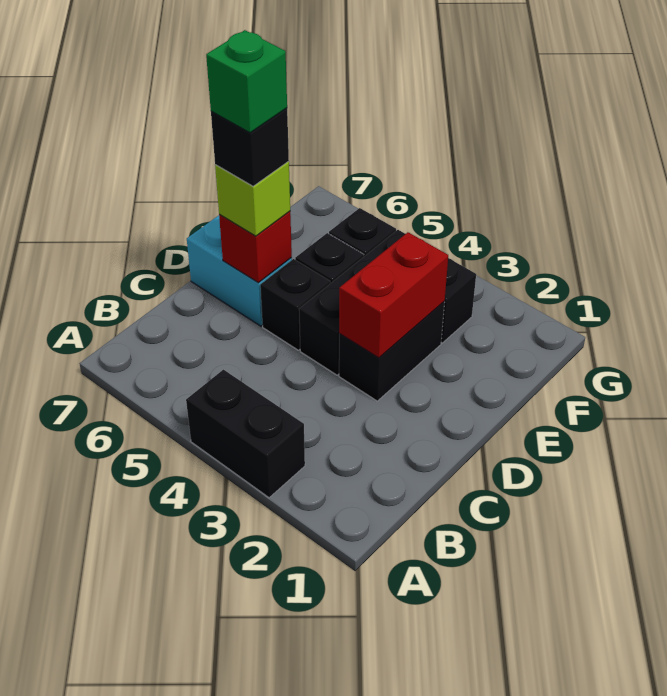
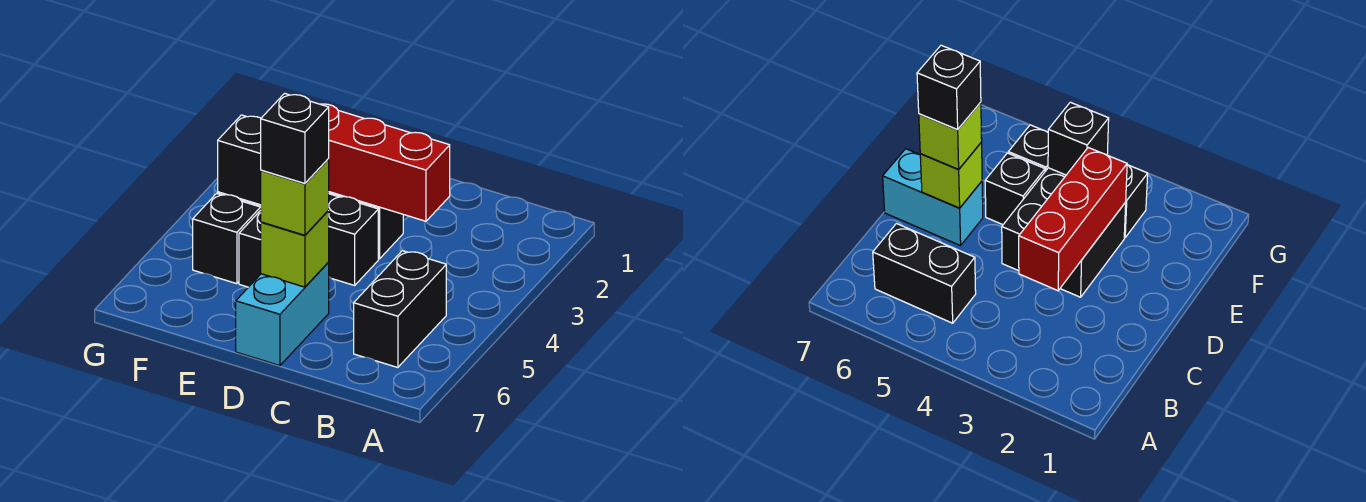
black brick A3:A4 level 1 -> black brick B5:B6 level 1
red brick D3:E3 level 2 -> red brick C3:E3 level 2
black brick D5 level 1 -> black brick F4 level 2
red brick D6 level 2 -> lime brick D6 level 2
green brick D6 level 5 -> none

